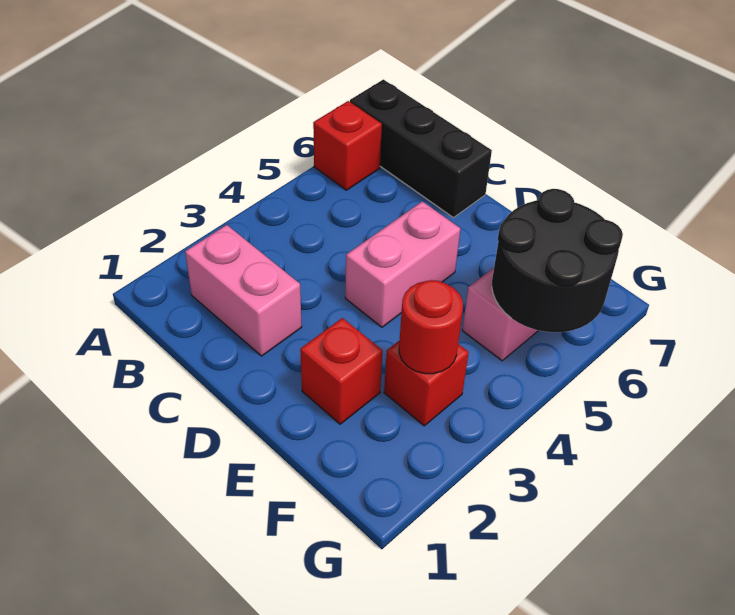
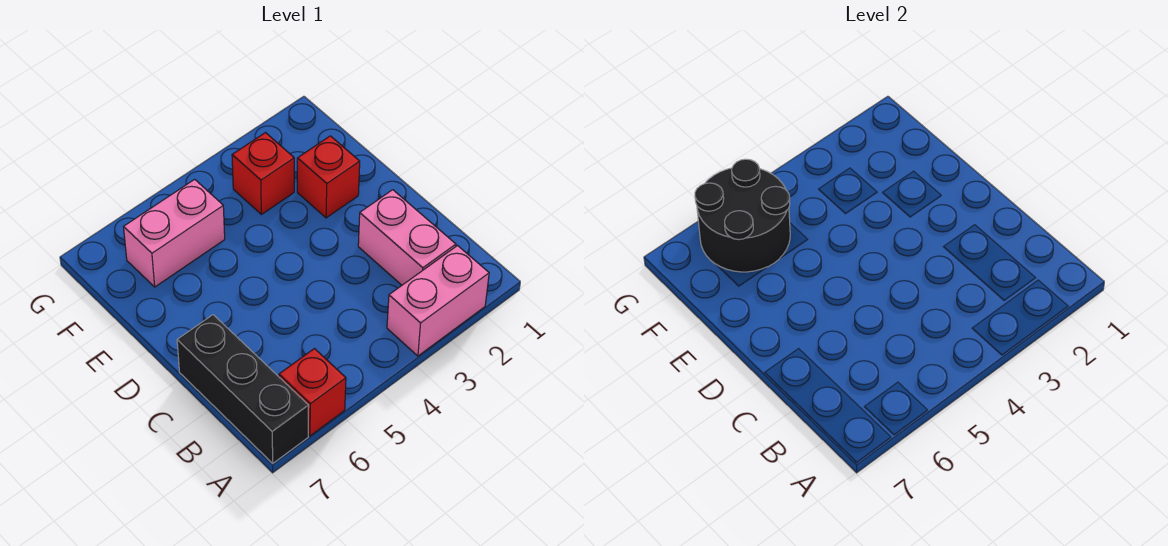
pink brick D4:D5 level 1 -> pink brick A2:A3 level 1
red round brick F3 level 2 -> none

